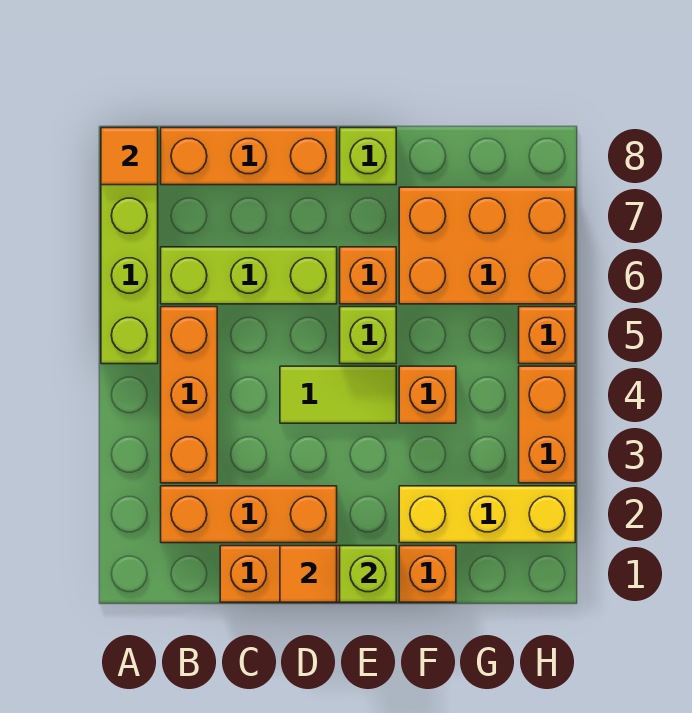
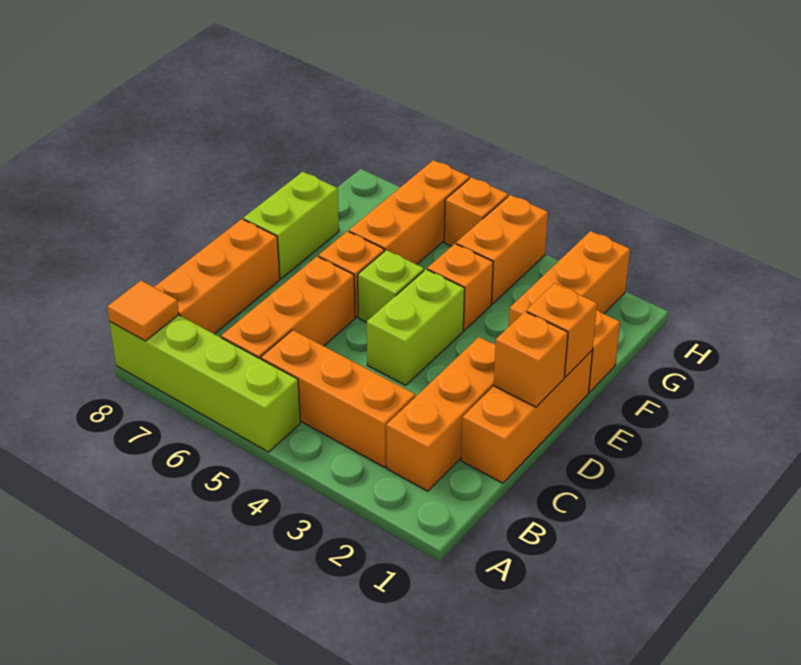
lime brick B6:D6 level 1 -> orange brick B6:D6 level 1
orange tile D1 level 2 -> orange brick D1 level 2
lime tile D4:E4 level 1 -> lime brick D4:E4 level 1
lime brick E1 level 2 -> orange brick E1 level 2
lime brick E8 level 1 -> lime brick E8:F8 level 1
yellow brick F2:H2 level 1 -> orange brick F2:H2 level 1
orange brick F6:H7 level 1 -> orange brick F6:H6 level 1
orange brick H3:H4 level 1 -> orange brick G4:H4 level 1

